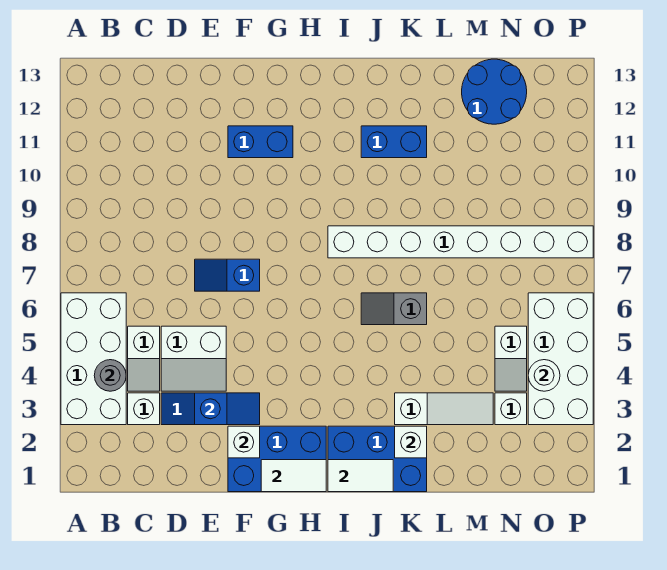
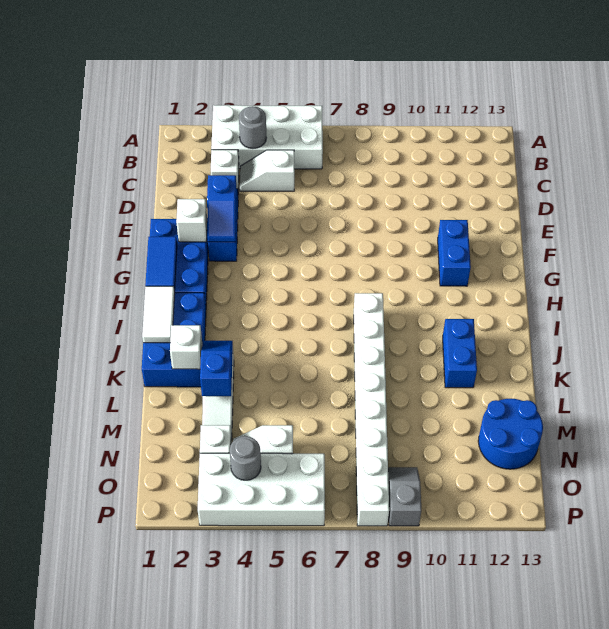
white slope D4:E5 level 1 top 5 -> none
blue slope E7:F7 level 1 top F -> blue slope K3:L3 level 2 top L
white tile G1:H1 level 2 -> blue tile G1:H1 level 2
grey slope J6:K6 level 1 top K -> grey slope O9:P9 level 1 top P
white round brick O4 level 2 -> grey round brick O4 level 2

